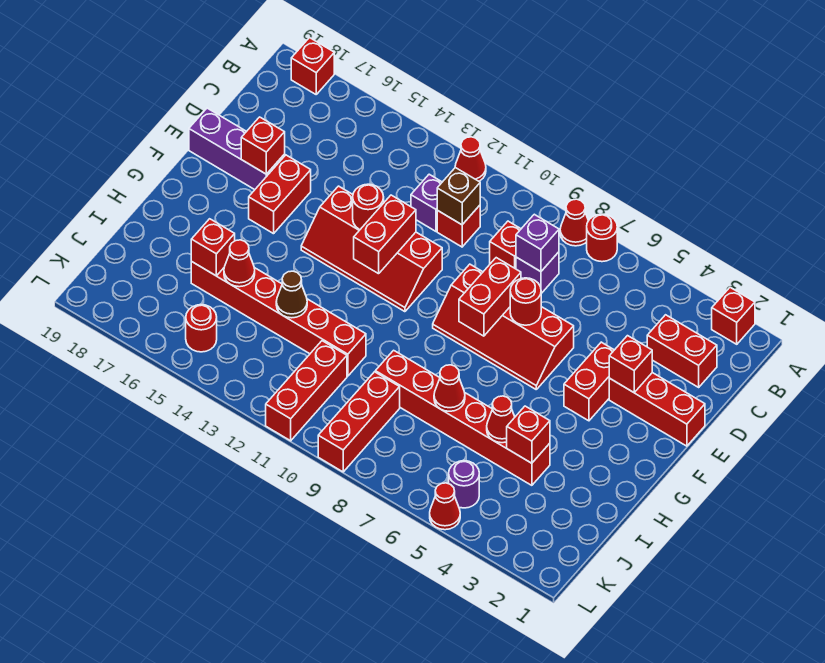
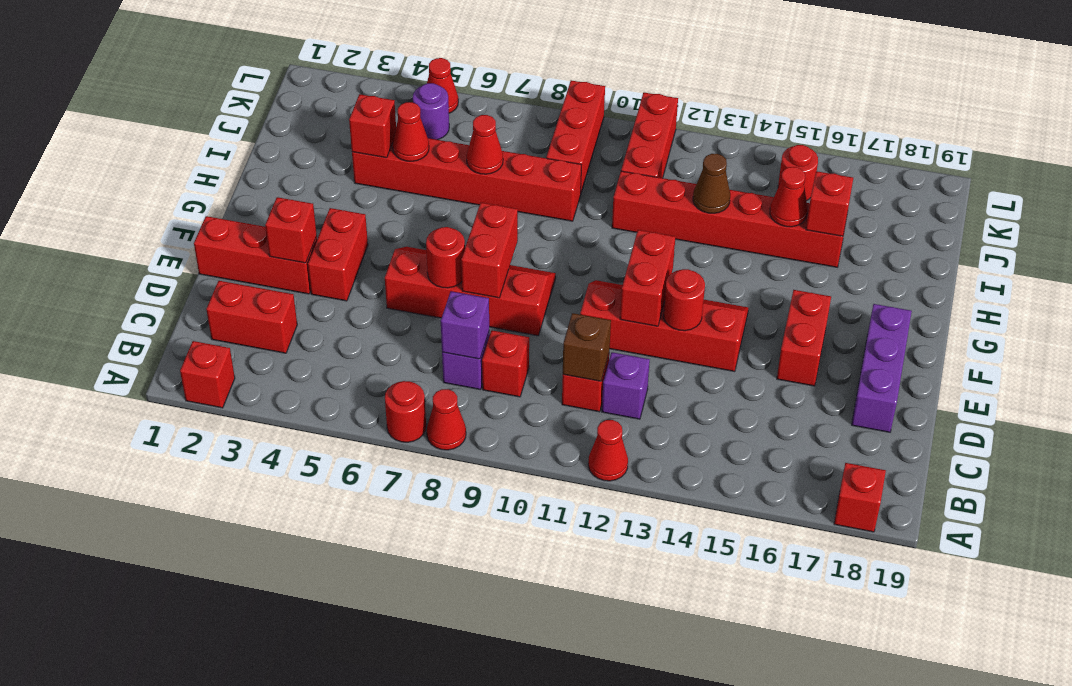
purple brick E17:E19 level 1 -> purple brick D18:F18 level 1
red brick E17 level 2 -> none

